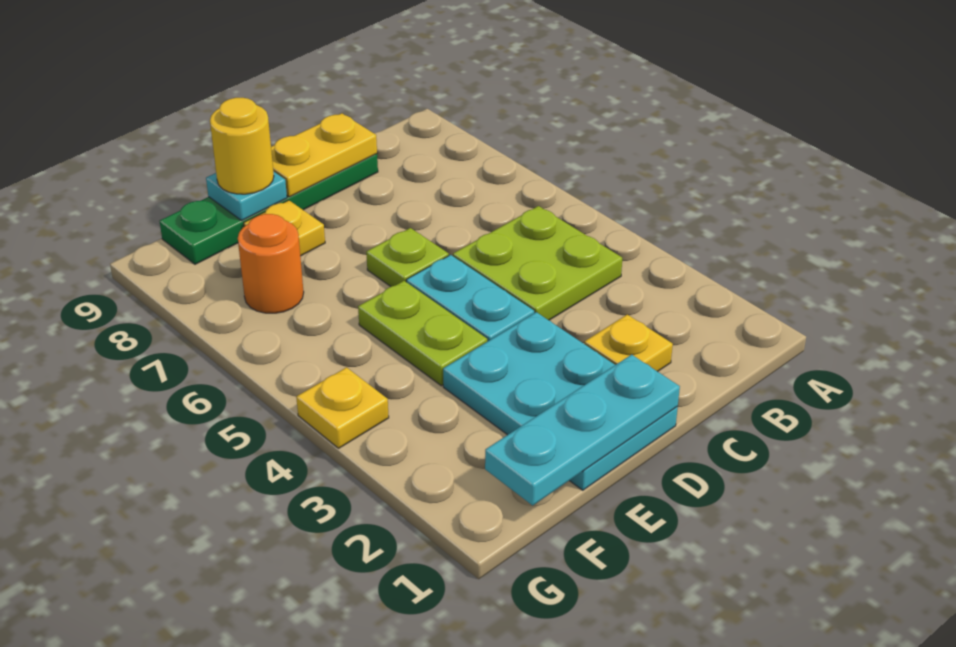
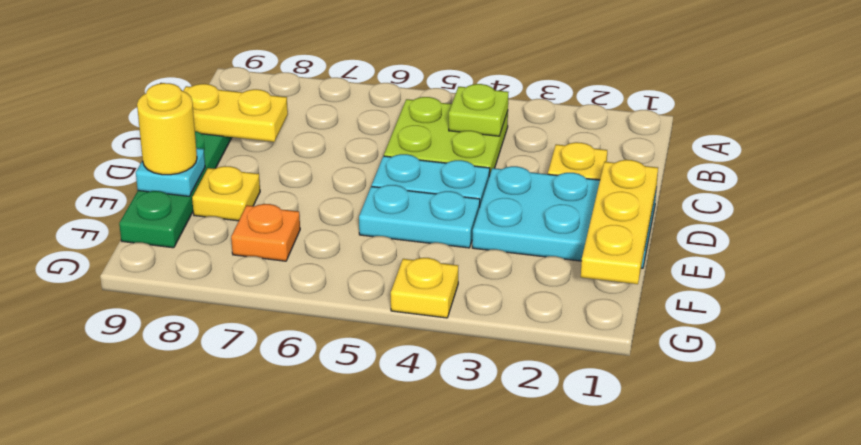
yellow plate C9:D9 level 2 -> yellow plate C8:C9 level 2
cyan plate D1:F1 level 2 -> yellow plate D1:F1 level 2
lime plate D6 level 1 -> lime plate B4 level 2
lime plate E4:E5 level 1 -> cyan plate E4:E5 level 1
orange round brick F7 level 1 -> orange plate F7 level 1

